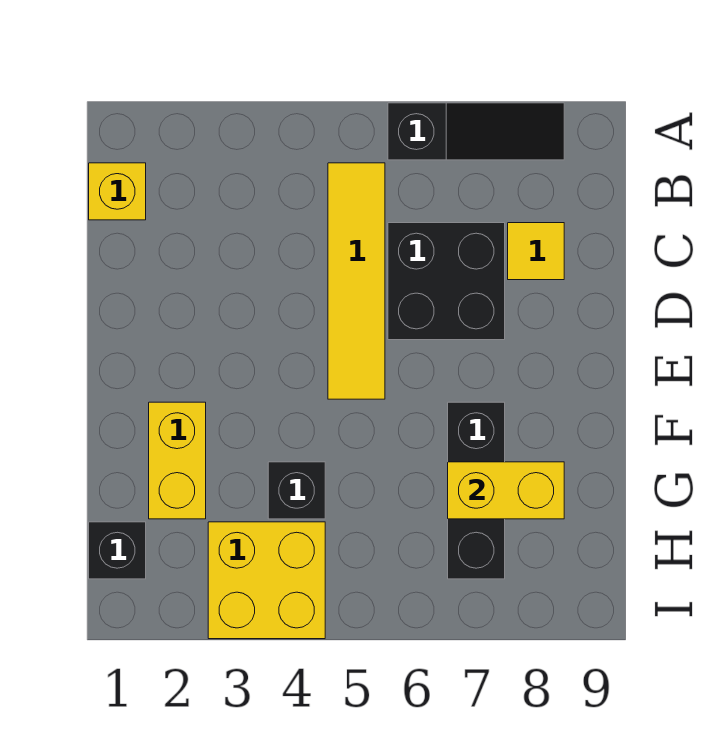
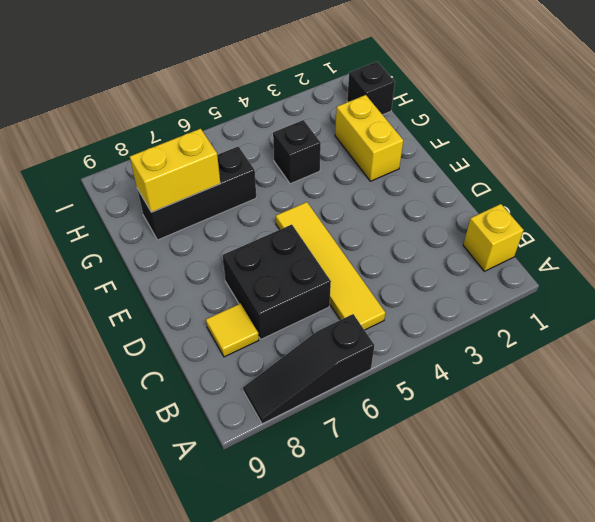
black brick F7:H7 level 1 -> black brick G6:G8 level 1
yellow brick H3:I4 level 1 -> none

